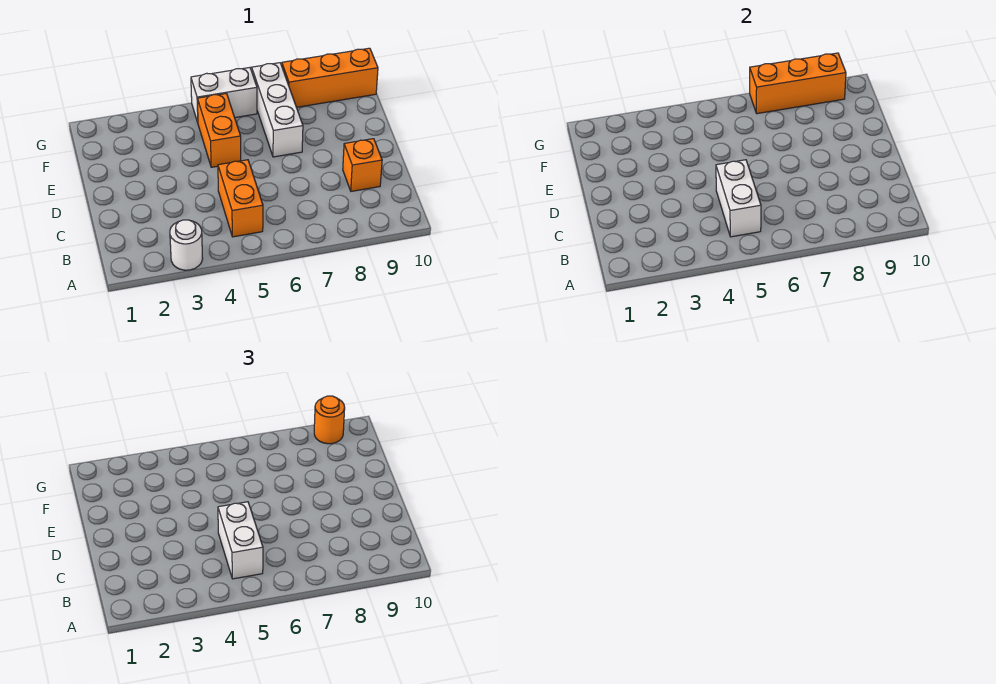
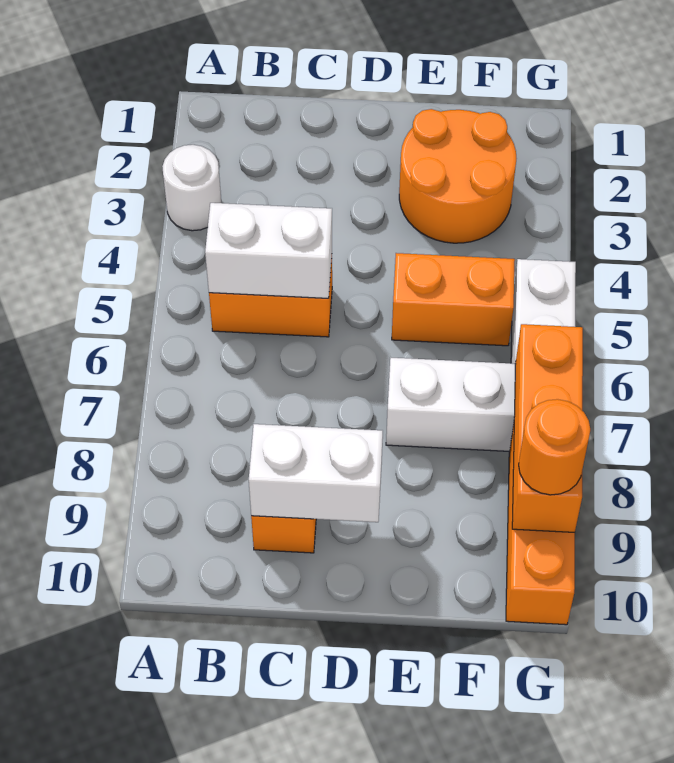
white brick B5:C5 level 3 -> white brick C9:D9 level 2
none -> orange round brick E2:F3 level 1

